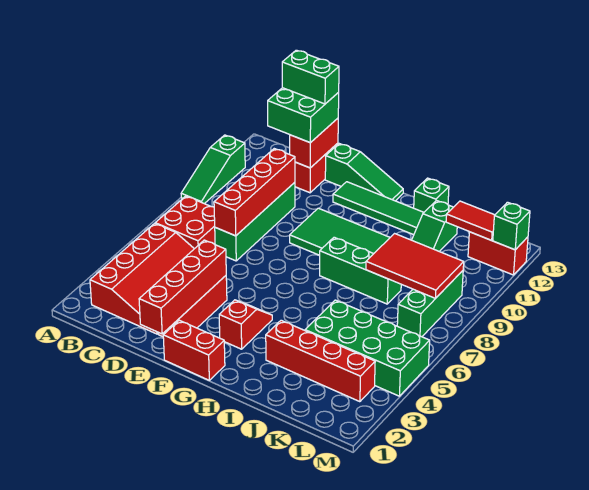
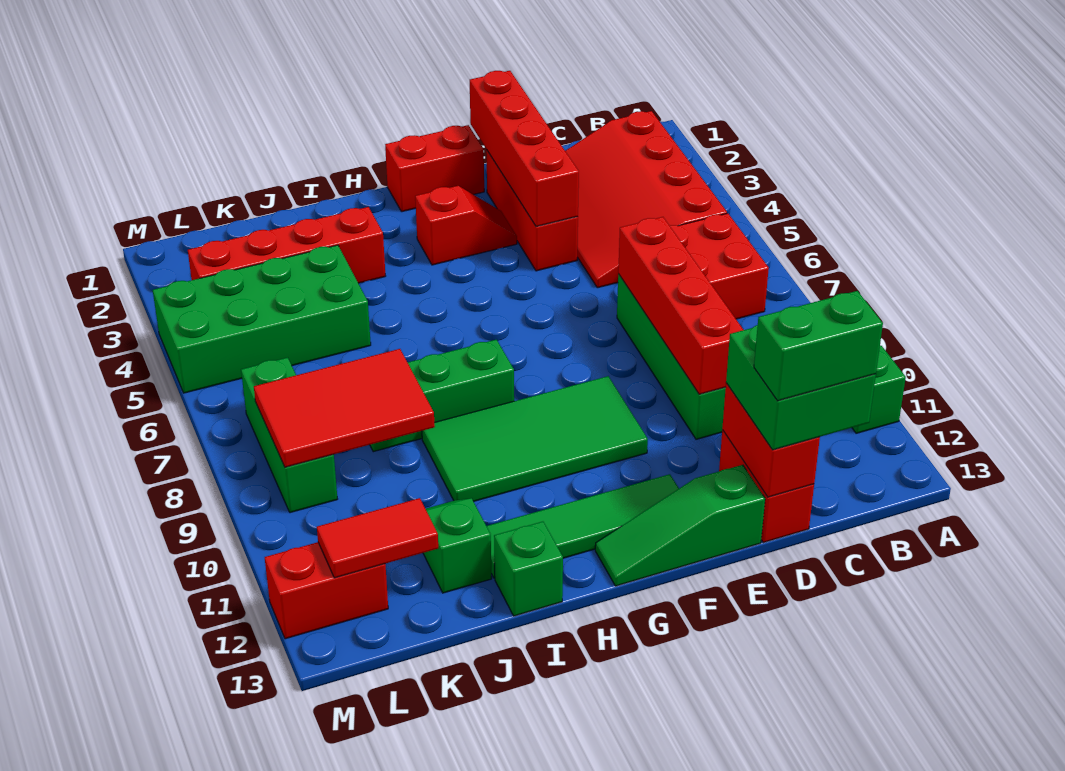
red slope G3:G4 level 1 top 3 -> red slope F3:G3 level 1 top G
green brick M12 level 2 -> none

